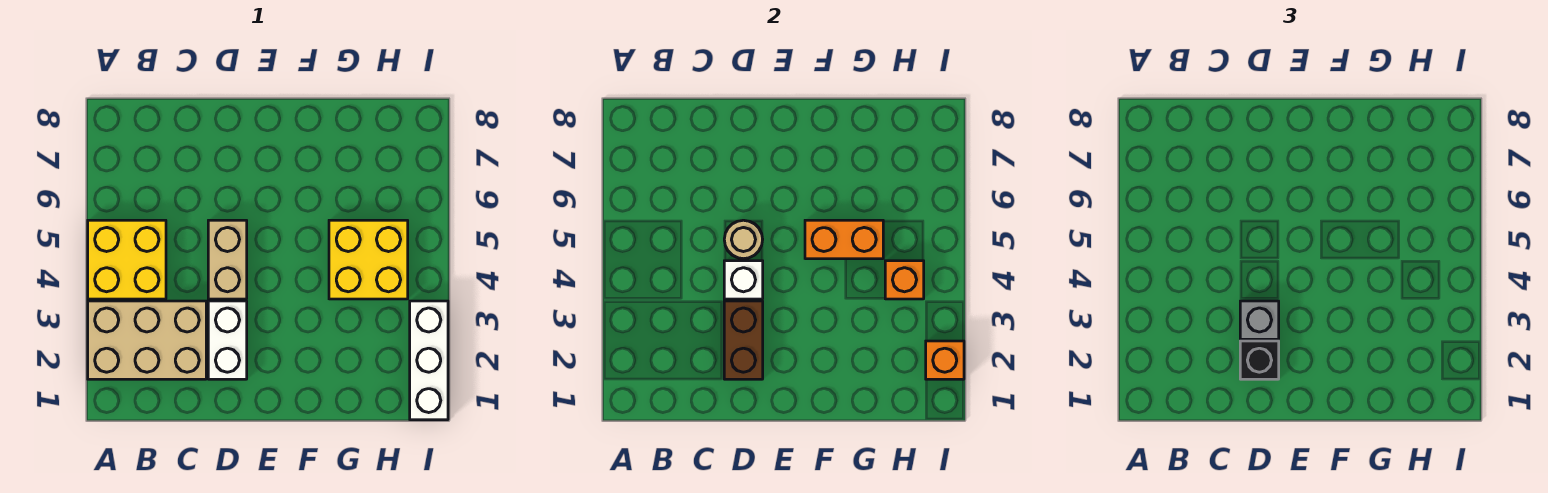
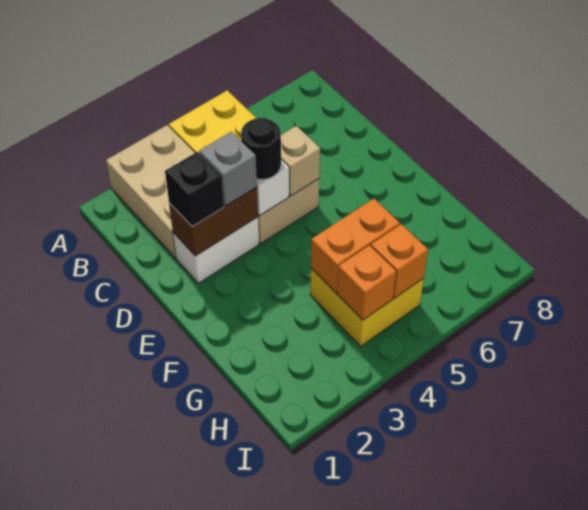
none -> black round brick D4 level 3
tan round brick D5 level 2 -> tan brick D5 level 2
orange brick F5:G5 level 2 -> orange brick G4:G5 level 2
white brick I1:I3 level 1 -> none
orange brick I2 level 2 -> orange brick H5 level 2

